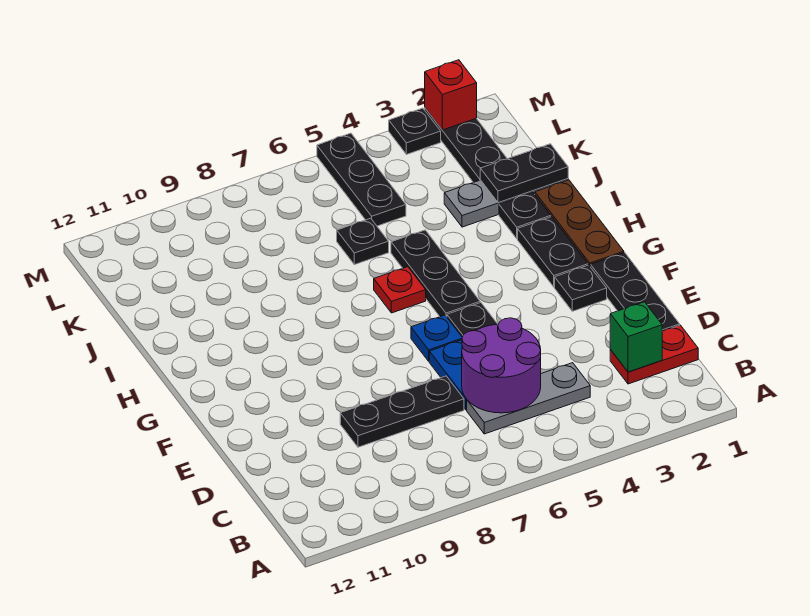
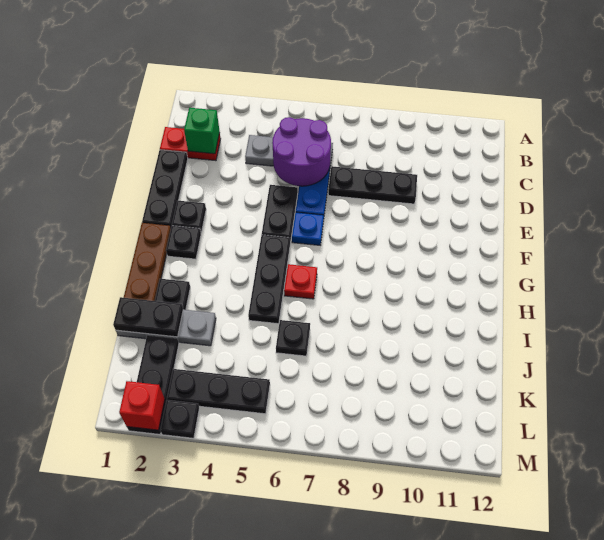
black plate G2:H2 level 1 -> black plate G2 level 1
black plate K5:M5 level 1 -> black plate L3:L5 level 1

